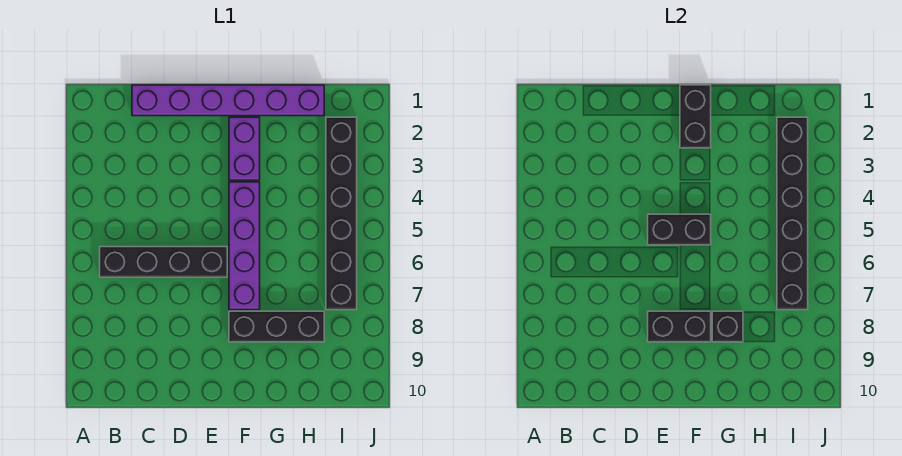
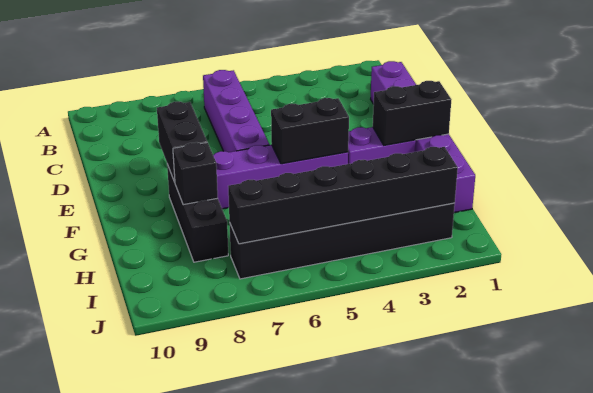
black brick B6:E6 level 1 -> purple brick B6:E6 level 1
black brick E5:F5 level 2 -> black brick F4:F5 level 2

